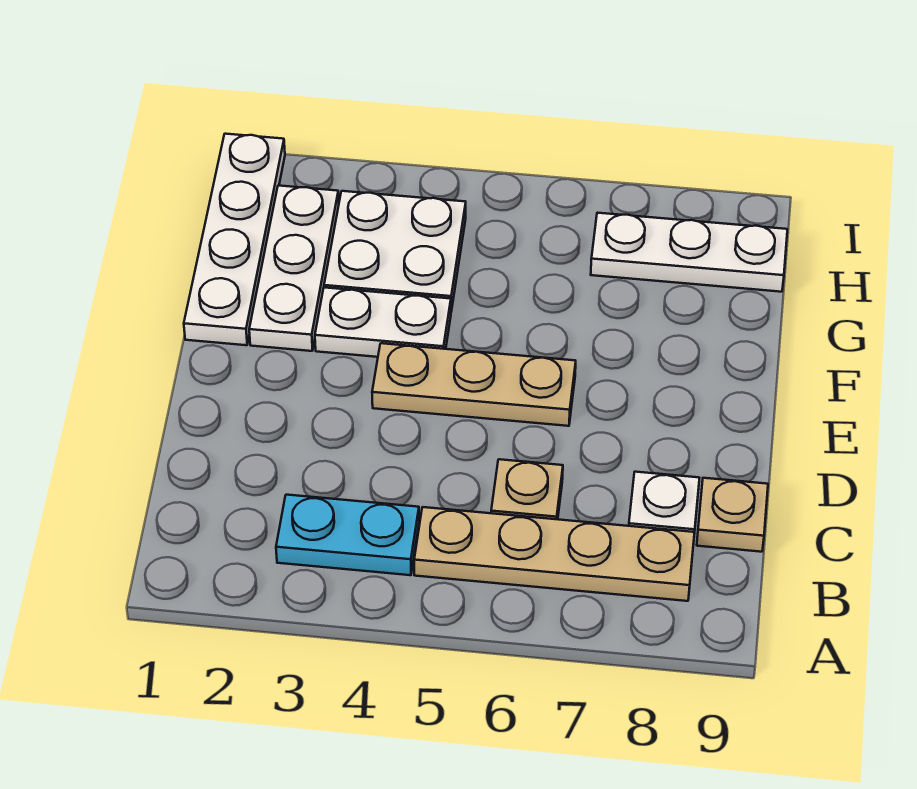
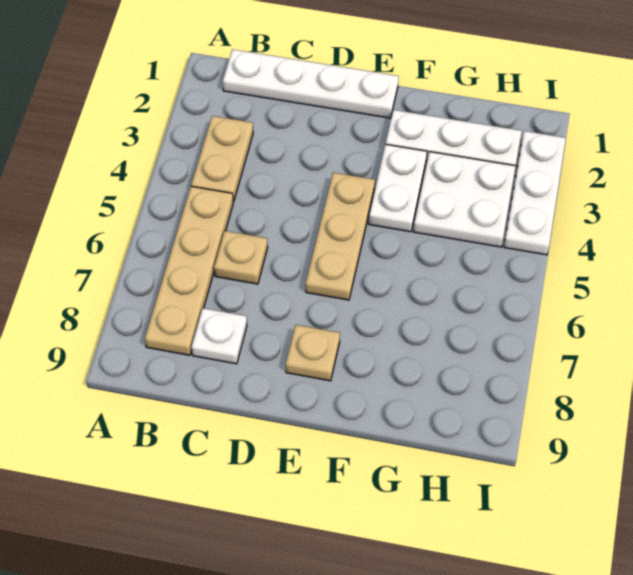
cyan plate B3:B4 level 1 -> tan plate B3:B4 level 1
tan plate C9 level 1 -> tan plate E8 level 1
white plate F1:I1 level 1 -> white plate B1:E1 level 1
white plate H7:H9 level 1 -> white plate I2:I4 level 1

